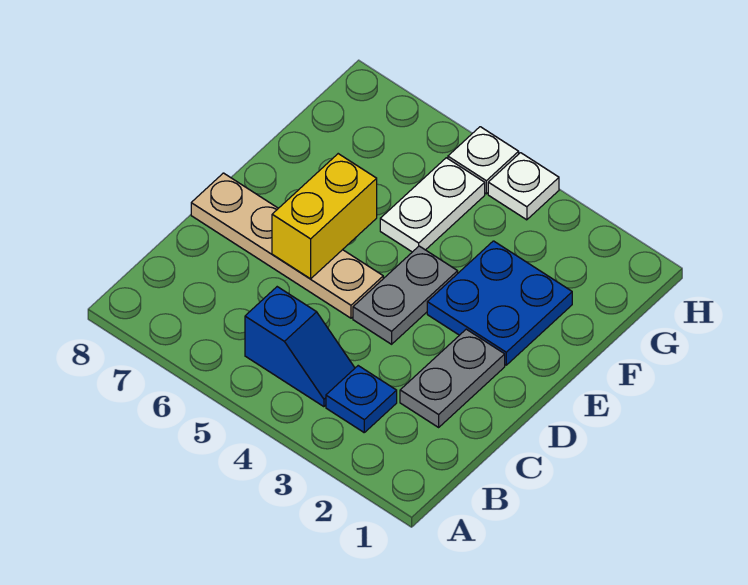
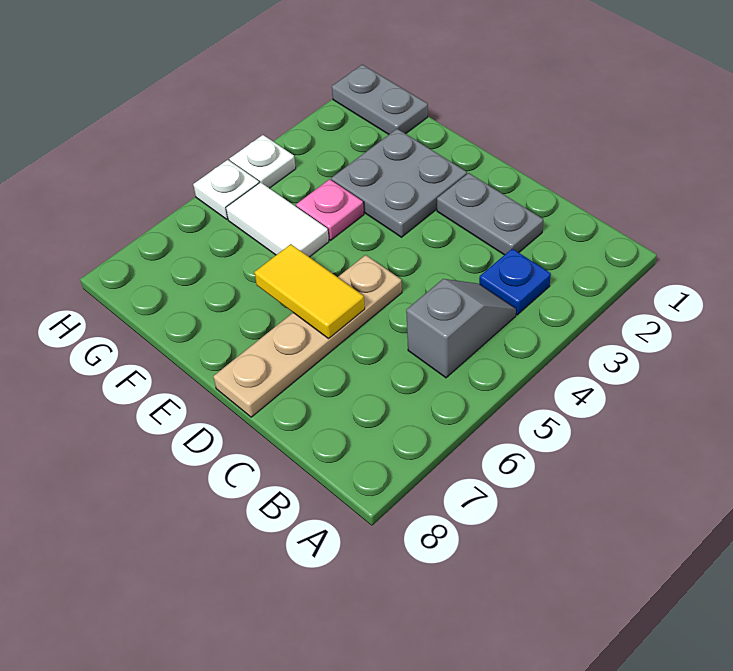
blue slope B4:B5 level 1 top 5 -> grey slope B4:B5 level 1 top 5
grey plate D4:E4 level 1 -> grey plate G1:H1 level 1
yellow brick D6:E6 level 2 -> yellow tile D6:E6 level 2
blue plate E2:F3 level 1 -> grey plate E2:F3 level 1
none -> pink plate F4 level 1
white plate F5:G5 level 1 -> white tile F5:G5 level 1

